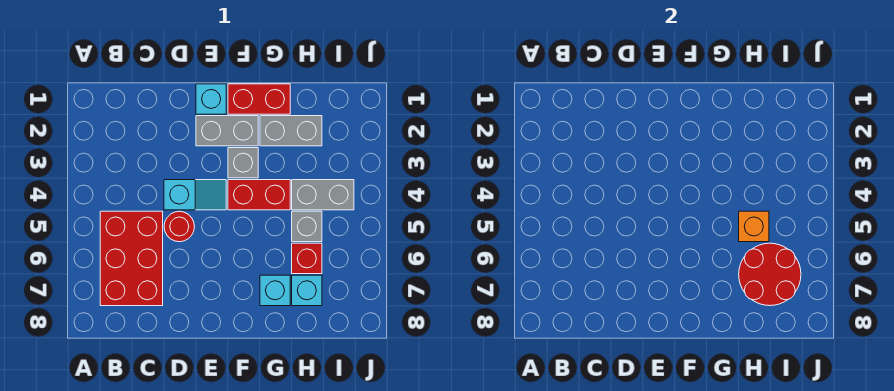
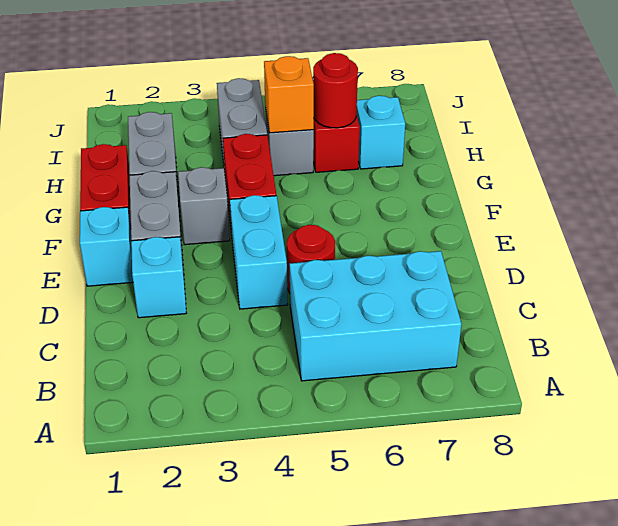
red brick B5:C7 level 1 -> cyan brick B5:C7 level 1
cyan slope D4:E4 level 1 top D -> cyan brick D4:E4 level 1
cyan brick G7 level 1 -> cyan brick D2 level 1
red round brick H6:I7 level 2 -> red round brick H6 level 2

